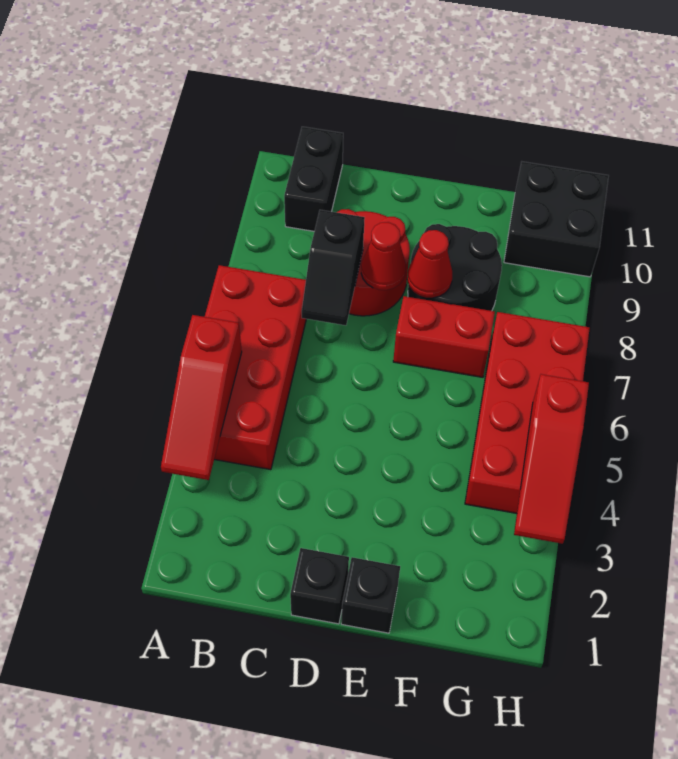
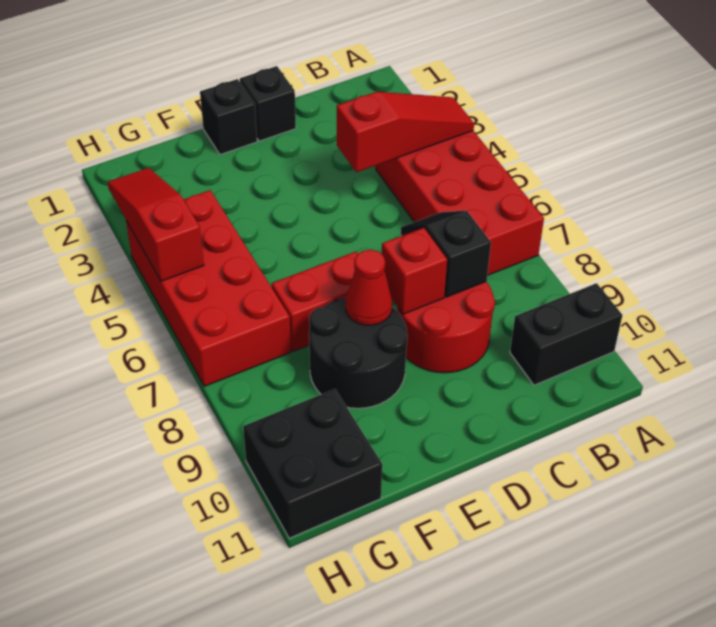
red slope A3:A5 level 2 top 5 -> red slope A4:C4 level 2 top C
black brick B10:B11 level 1 -> black brick A10:B10 level 1
red cone D8 level 2 -> red brick D8 level 2

